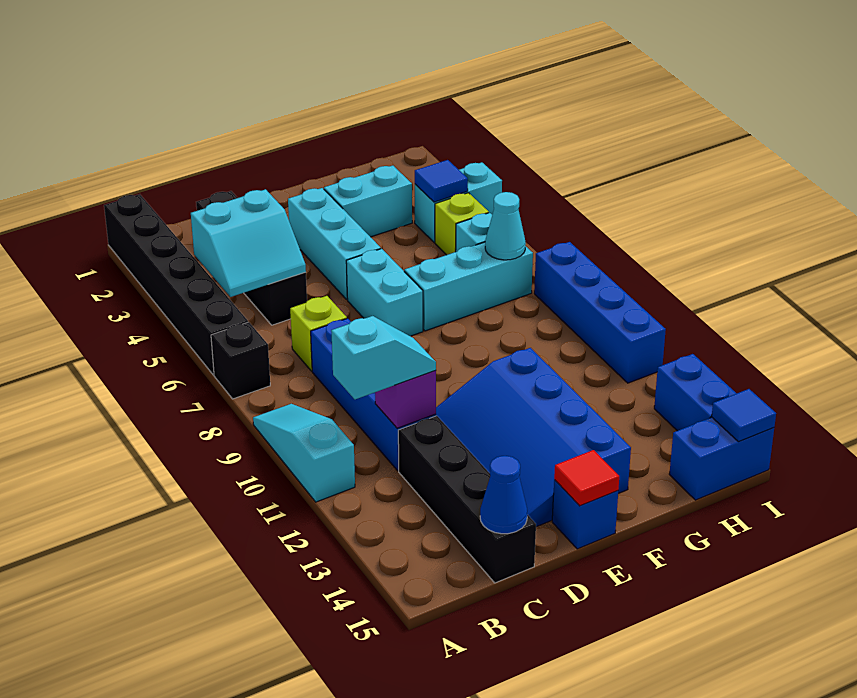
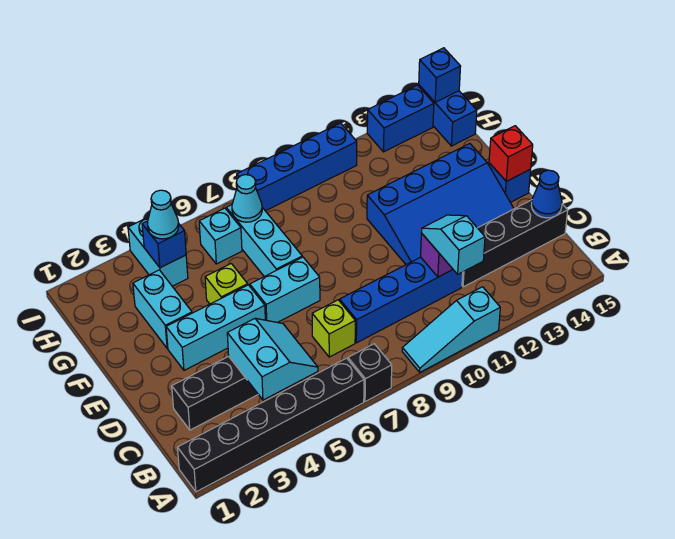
red tile E15 level 2 -> red brick E15 level 2
blue tile H4 level 2 -> blue brick H4 level 2
none -> cyan cone H4 level 3
lime brick H5 level 1 -> lime brick F5 level 1
blue tile I15 level 2 -> blue brick I15 level 2

